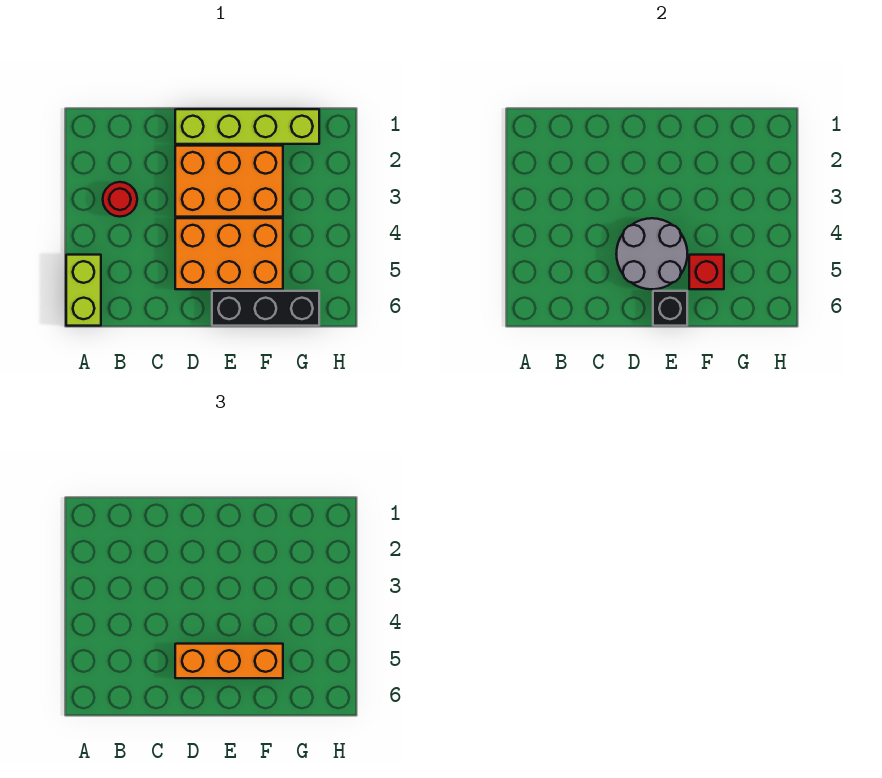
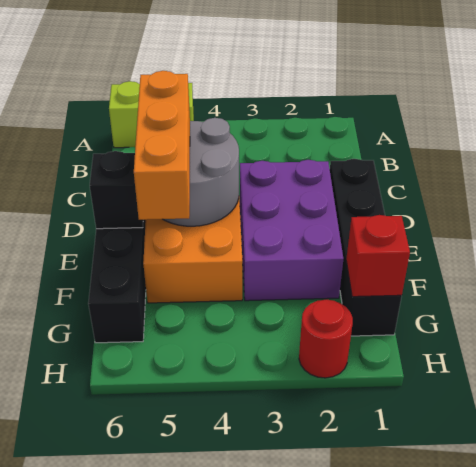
red round brick B3 level 1 -> red round brick H2 level 1
lime brick D1:G1 level 1 -> black brick D1:G1 level 1
orange brick D2:F3 level 1 -> purple brick D2:F3 level 1
red brick F5 level 2 -> red brick G1 level 2

